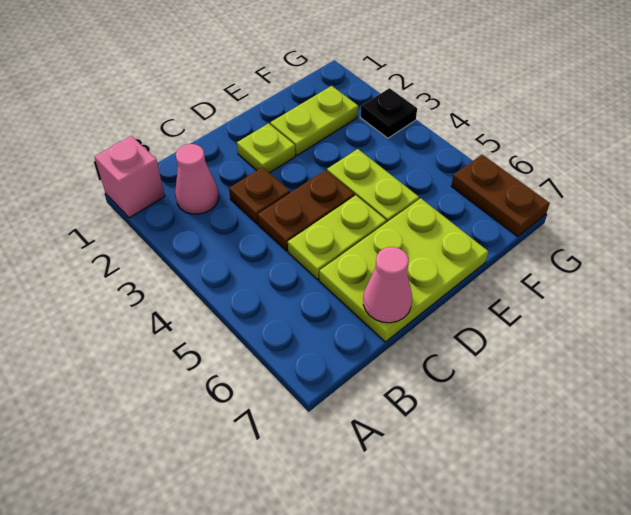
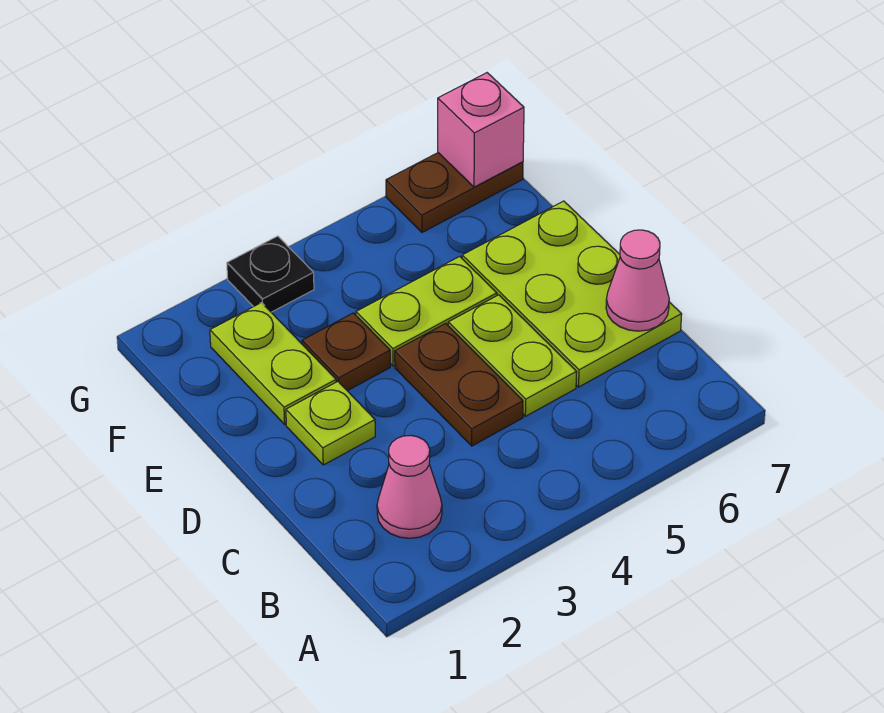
pink brick A1 level 1 -> pink brick G7 level 2
brown plate C3 level 1 -> brown plate E3 level 1

